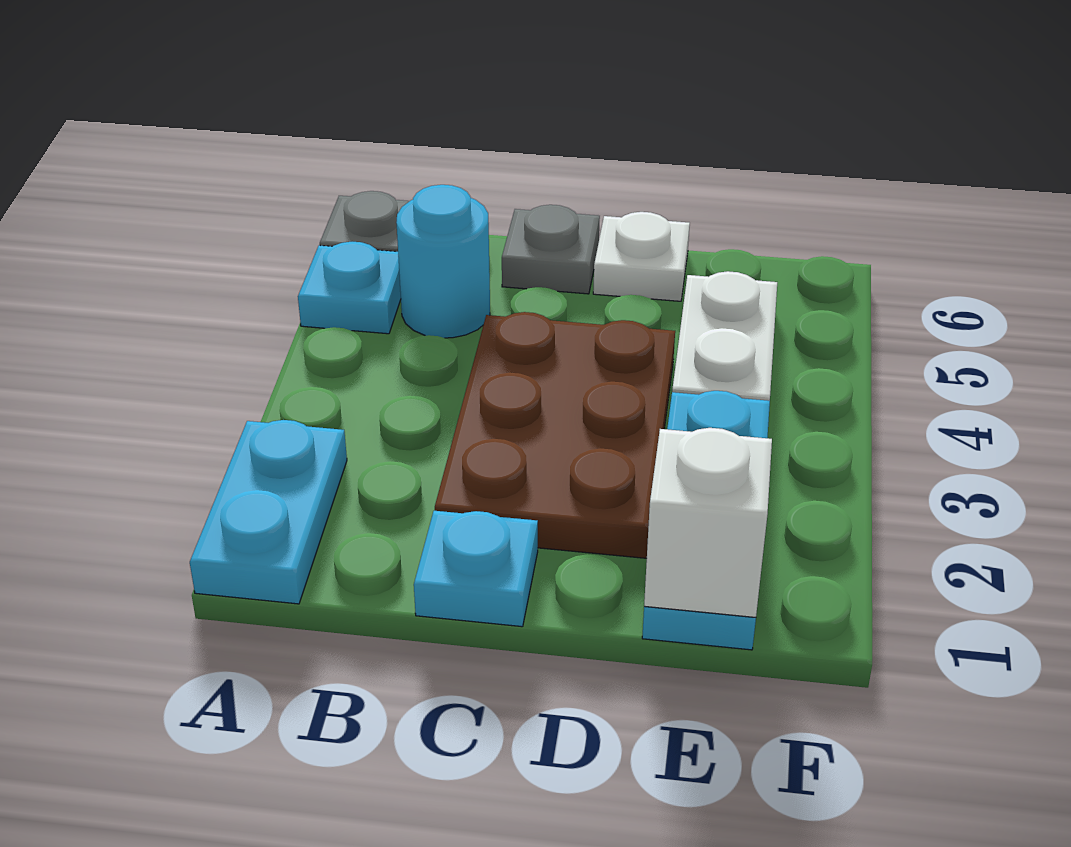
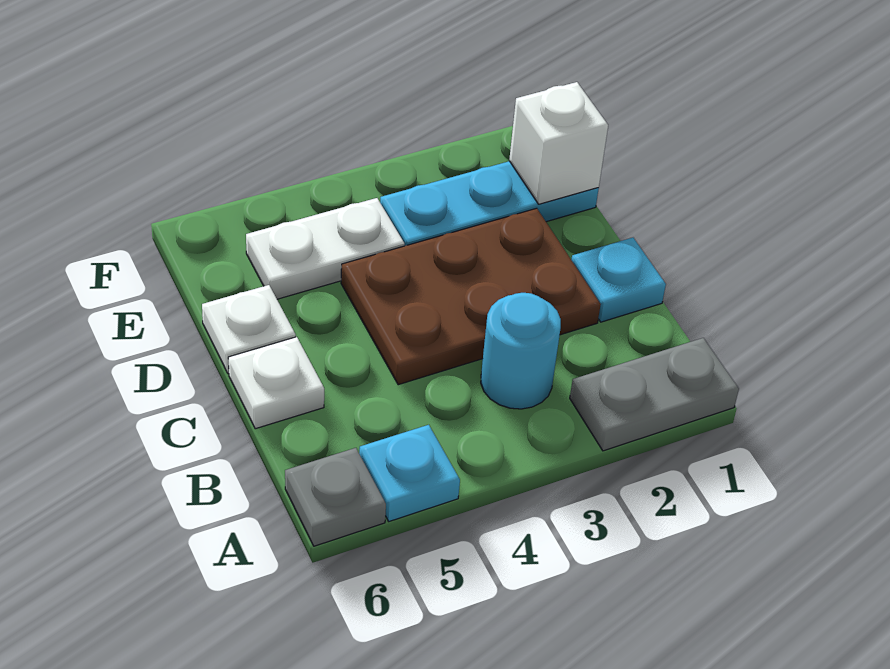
cyan plate A1:A2 level 1 -> grey plate A1:A2 level 1
cyan round brick B5 level 1 -> cyan round brick B3 level 1
grey plate C6 level 1 -> white plate C6 level 1

